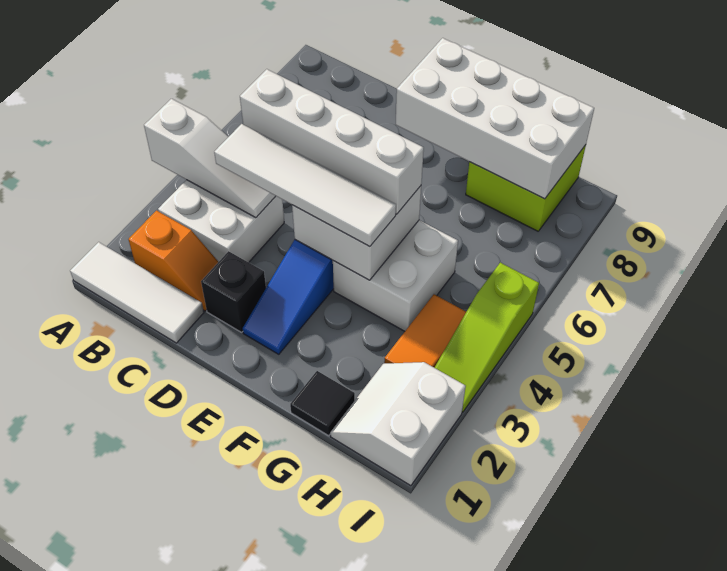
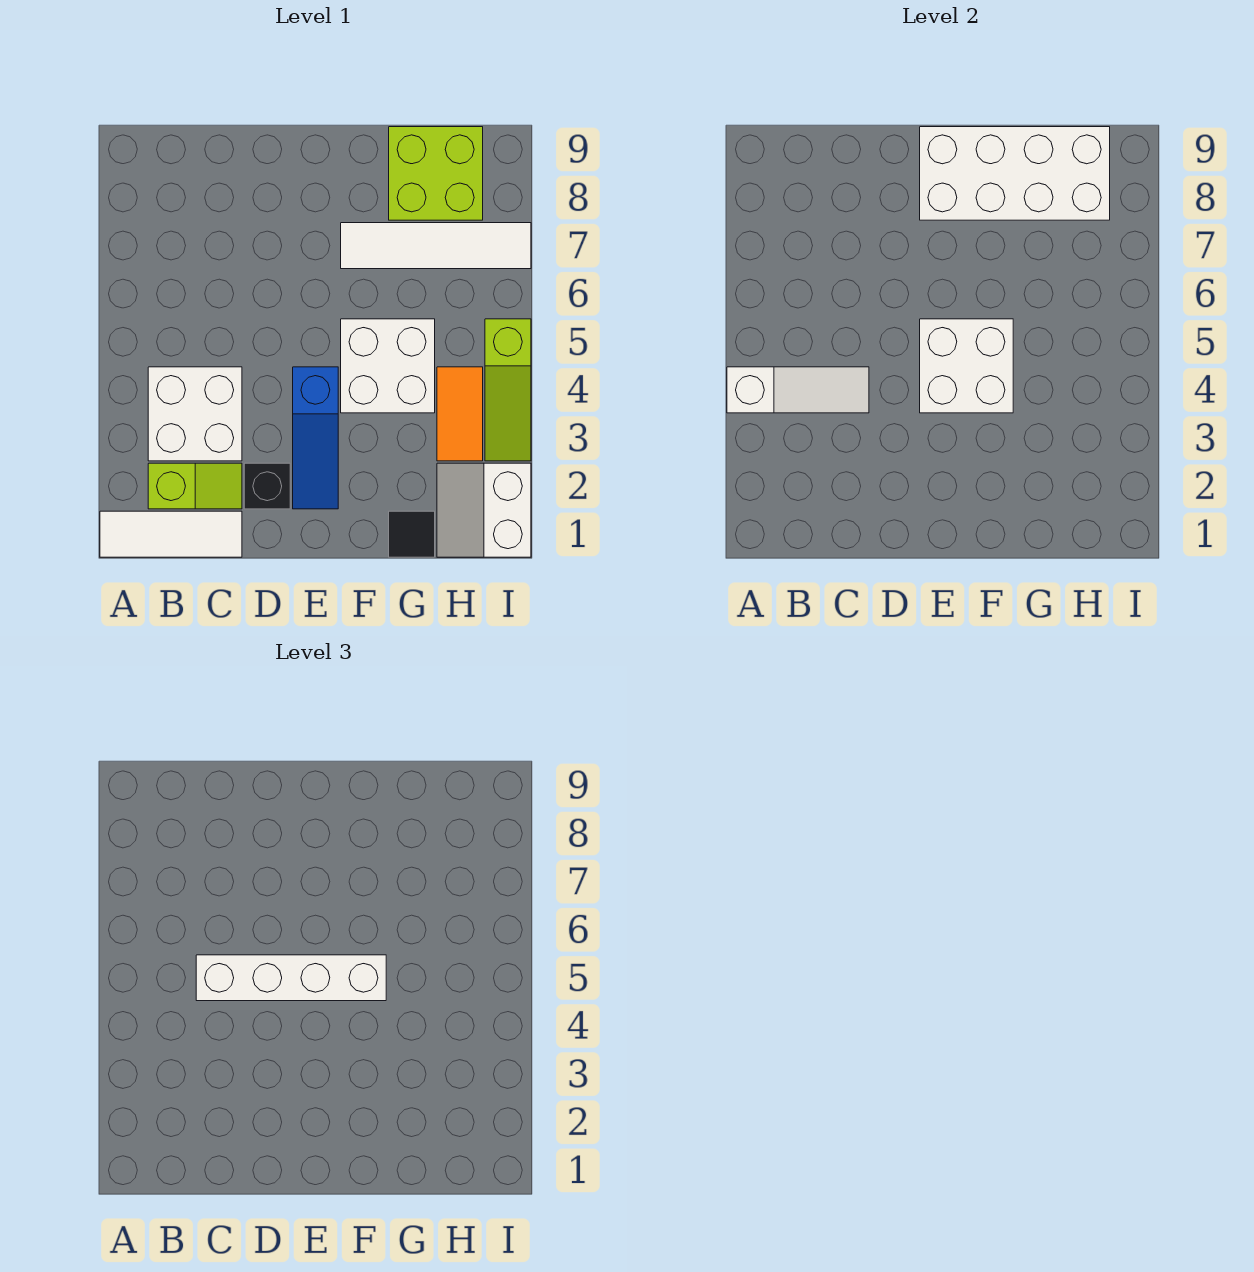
orange slope B2:C2 level 1 top B -> lime slope B2:C2 level 1 top B
white tile C4:F4 level 3 -> white tile F7:I7 level 1

